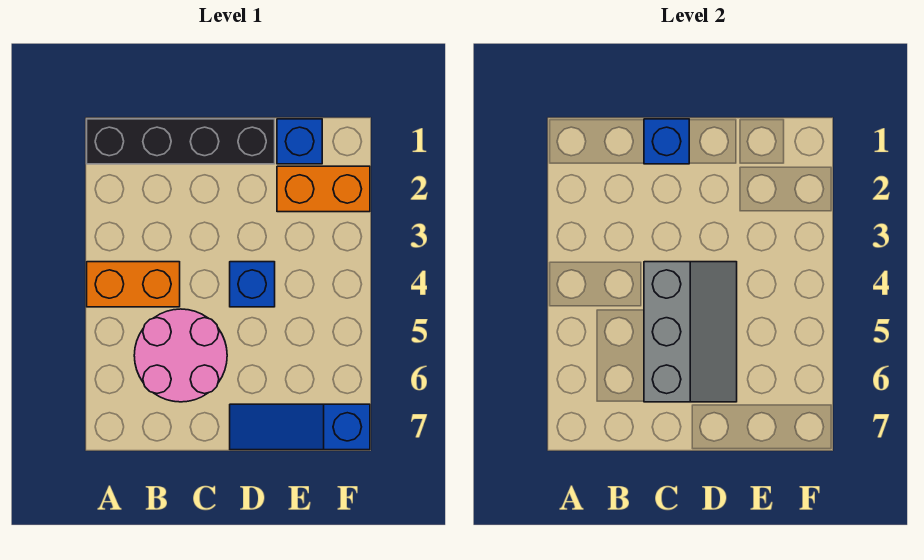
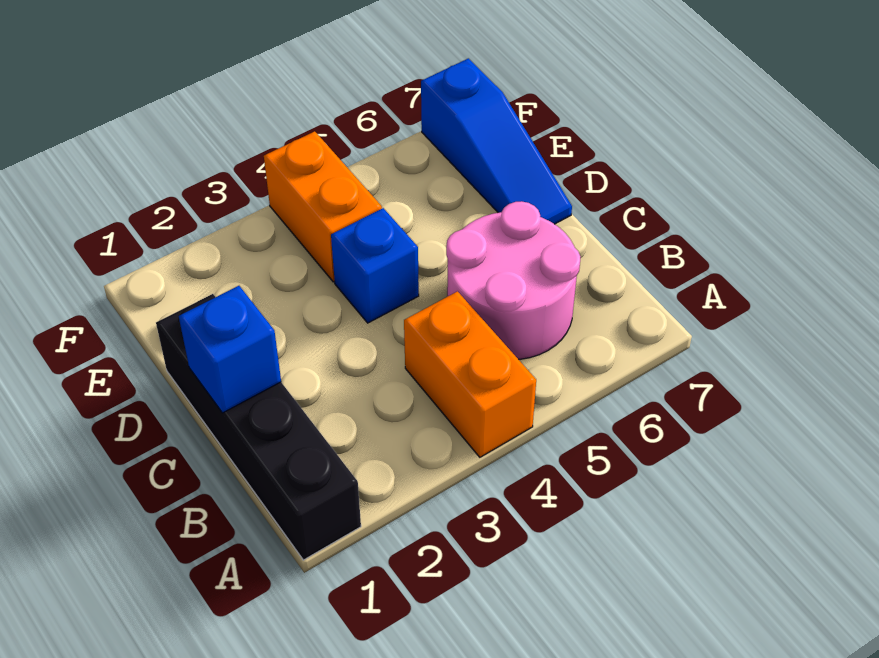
grey slope C4:D6 level 2 top C -> none
blue brick E1 level 1 -> none
orange brick E2:F2 level 1 -> orange brick E4:F4 level 1

